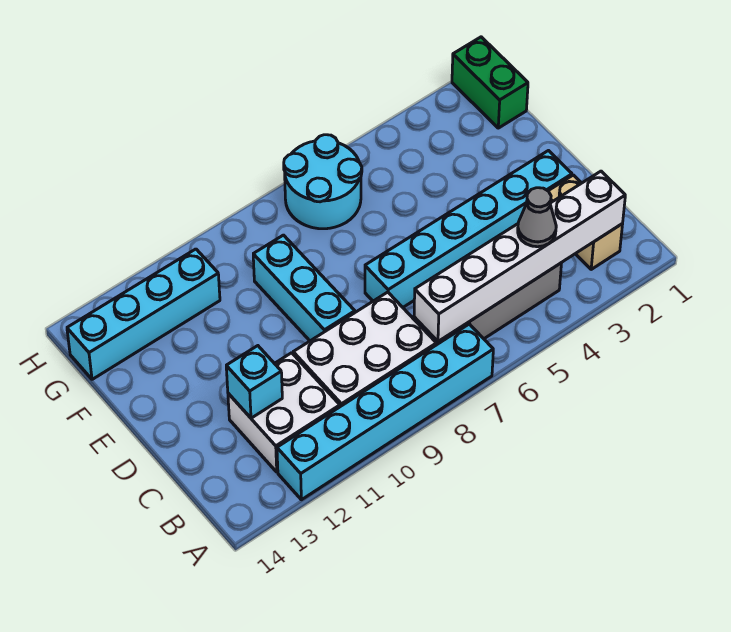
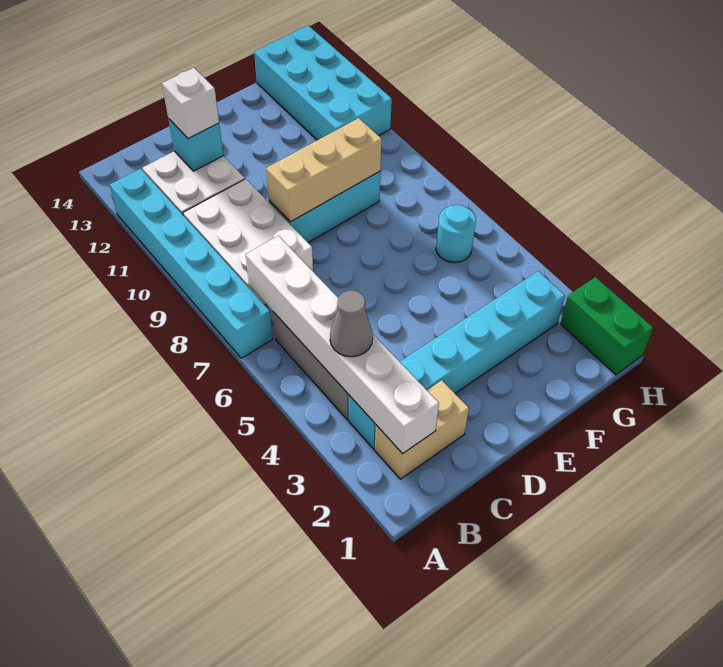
none -> white brick C12 level 3
cyan brick D2:D7 level 1 -> cyan brick B3:G3 level 1
none -> tan brick D9:F9 level 2
green brick G1:H1 level 1 -> green brick H1:H2 level 1
cyan round brick G6:H7 level 1 -> cyan round brick G6 level 1
cyan brick G11:G14 level 1 -> cyan brick G11:H14 level 1

